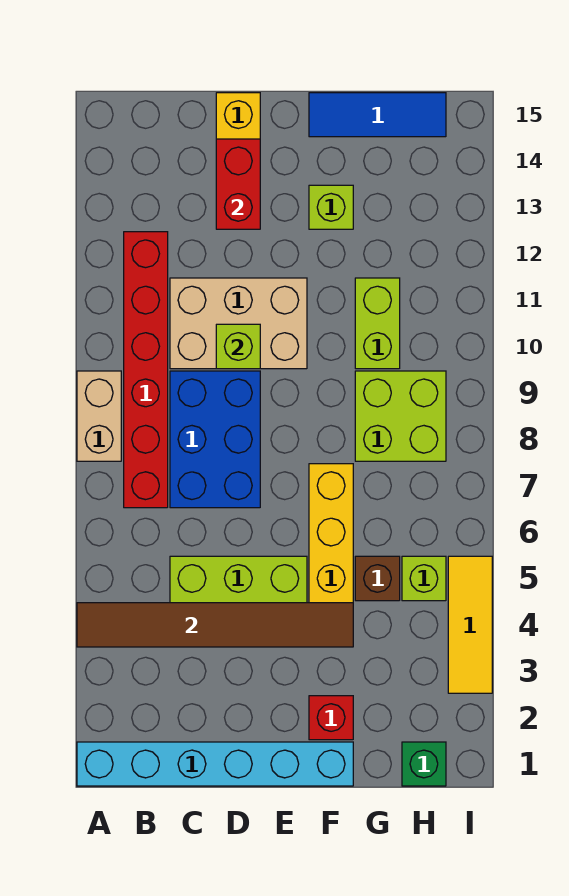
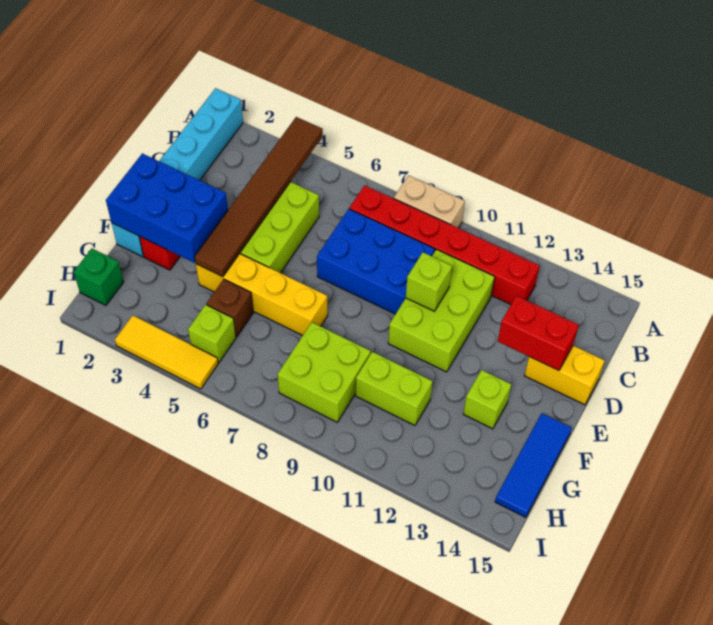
tan brick C10:E11 level 1 -> lime brick C10:E11 level 1
none -> blue brick E1:F3 level 2

